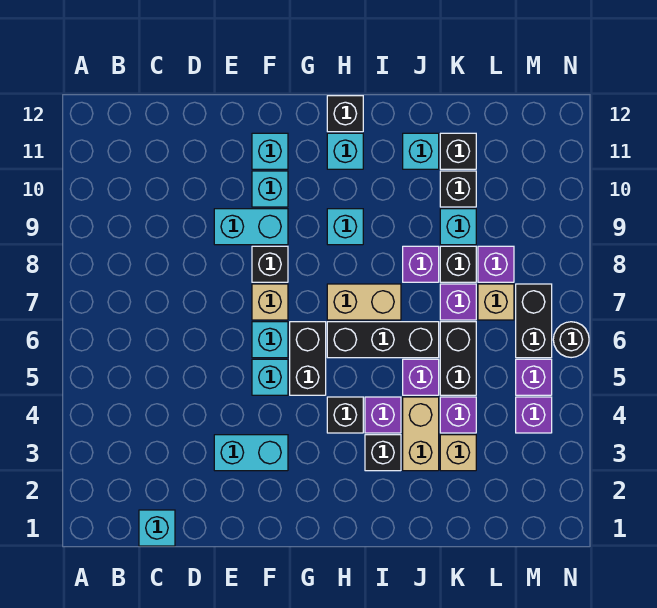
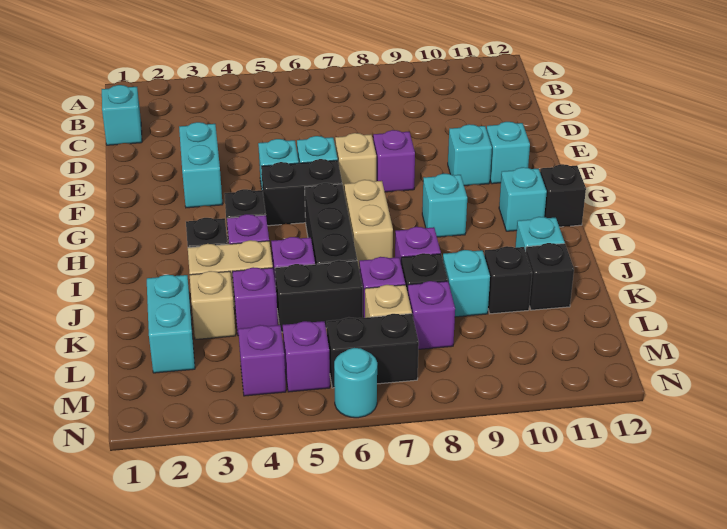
cyan brick E9:F9 level 1 -> cyan brick K2:L2 level 1
black brick F8 level 1 -> purple brick F8 level 1
black round brick N6 level 1 -> cyan round brick N6 level 1

